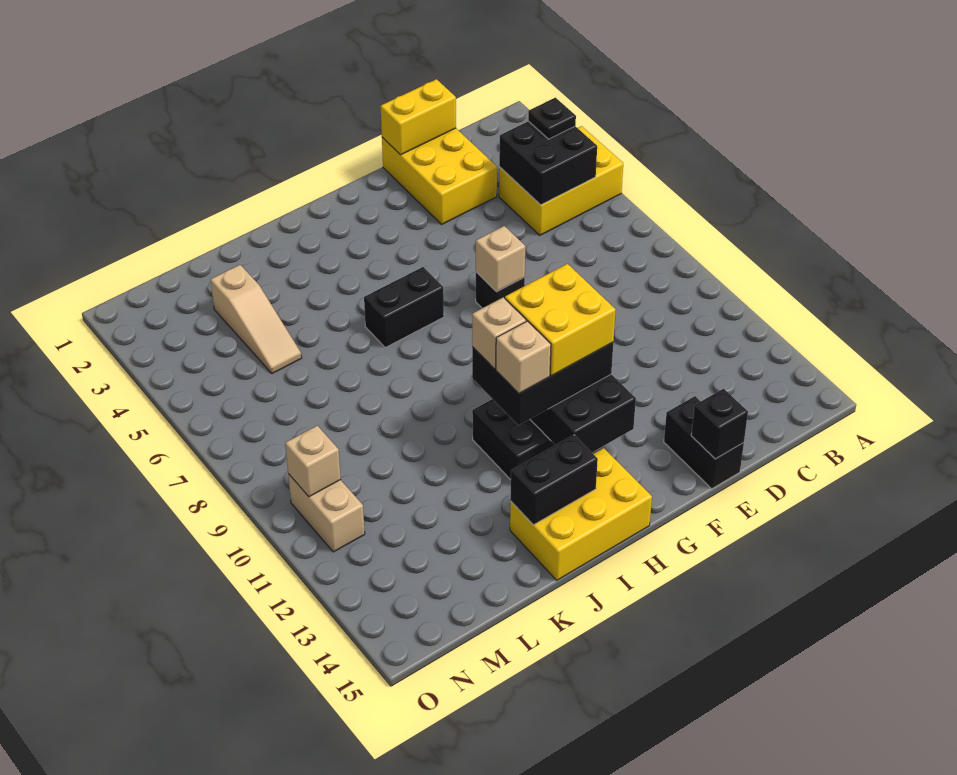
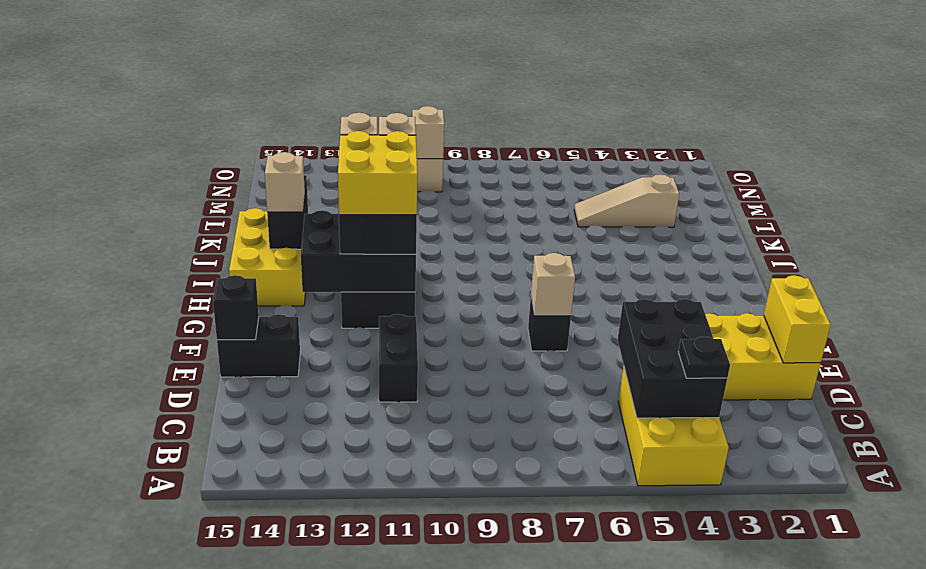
black brick B4:C5 level 2 -> black brick B4:D5 level 2
black brick H6:I6 level 1 -> black brick D11:E11 level 1
none -> tan brick I14 level 3

